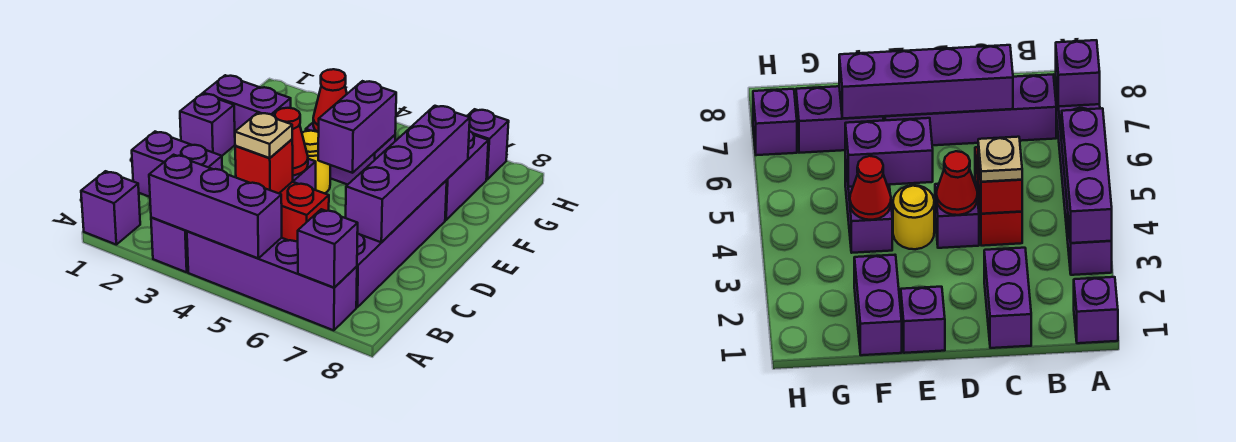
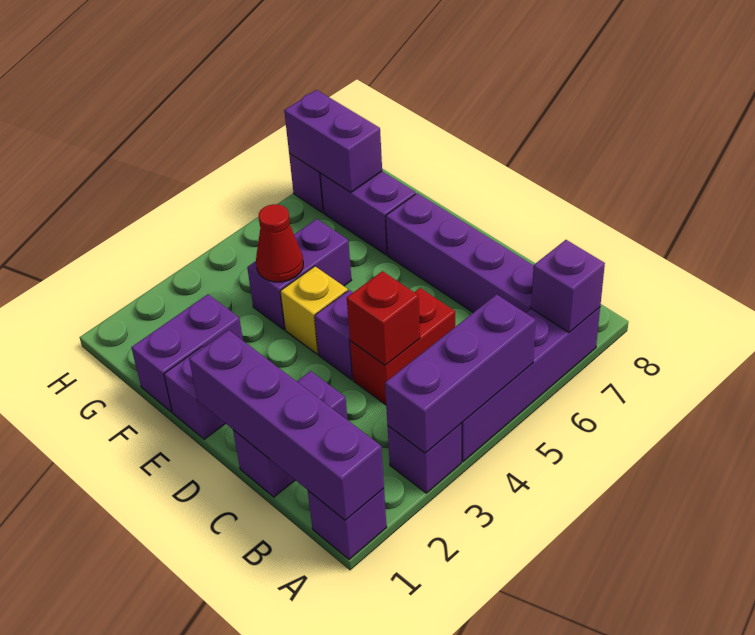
tan plate C4 level 3 -> none
purple brick C7:F7 level 2 -> purple brick A1:D1 level 2
red cone D4 level 2 -> none
yellow round brick E4 level 1 -> yellow brick E4 level 1
purple brick E5:F5 level 2 -> purple brick G7:H7 level 2

